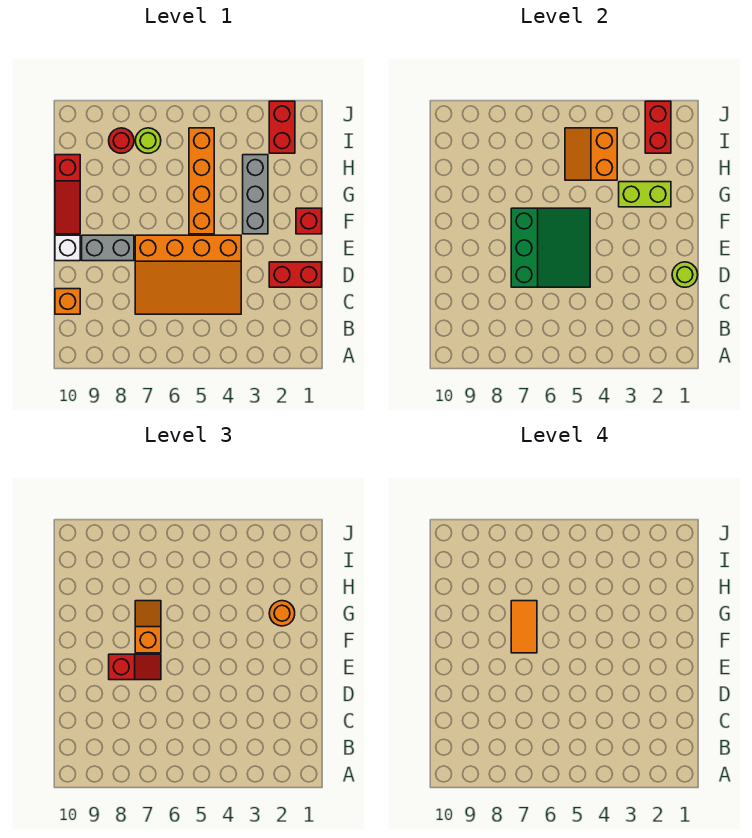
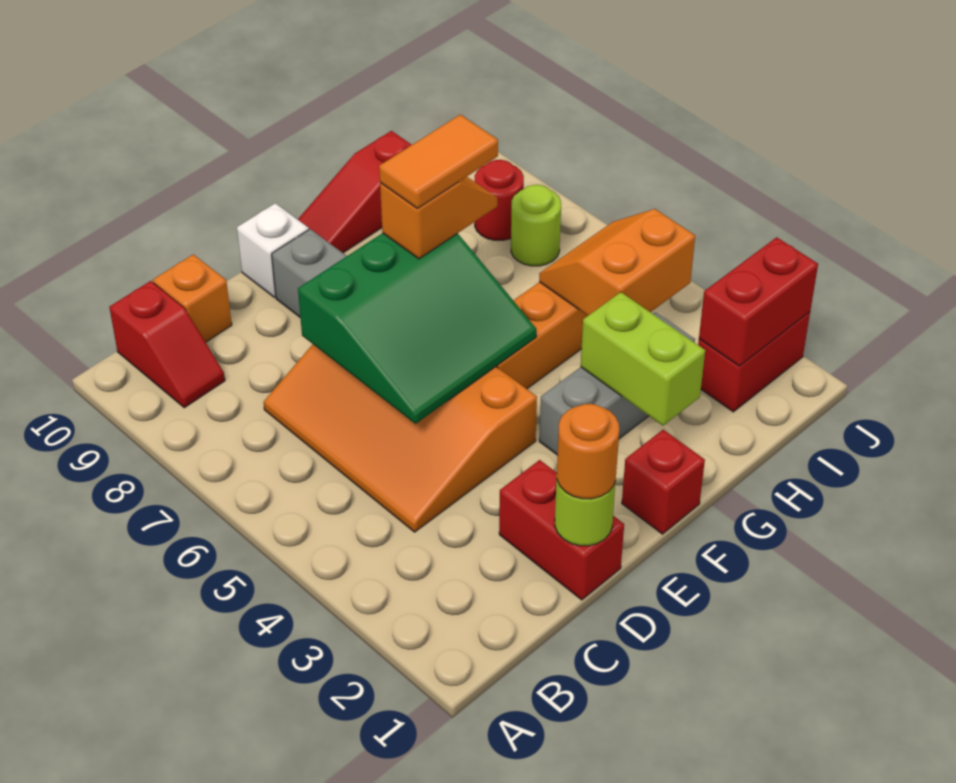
red slope E7:E8 level 3 top 8 -> red slope B9:B10 level 1 top 10
orange round brick G2 level 3 -> orange round brick D1 level 3

